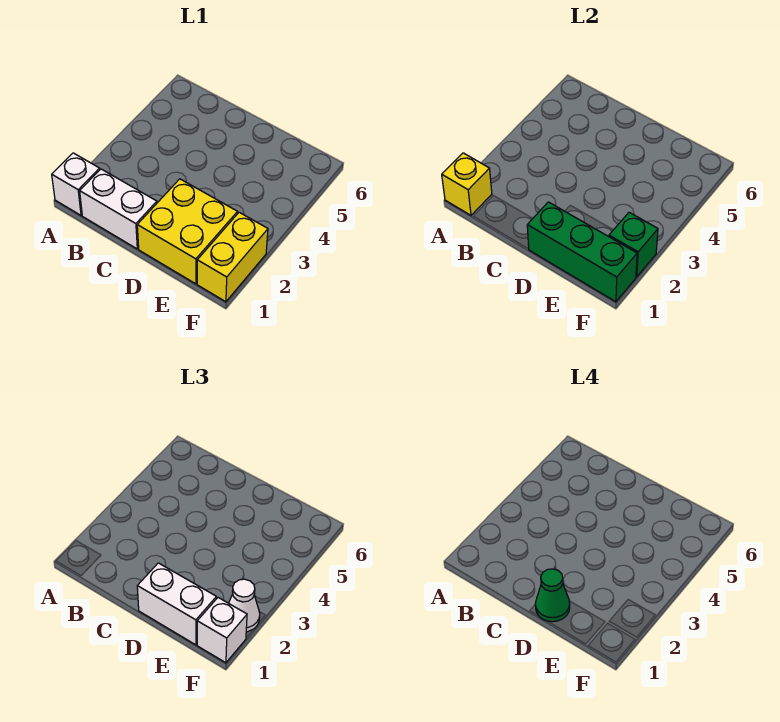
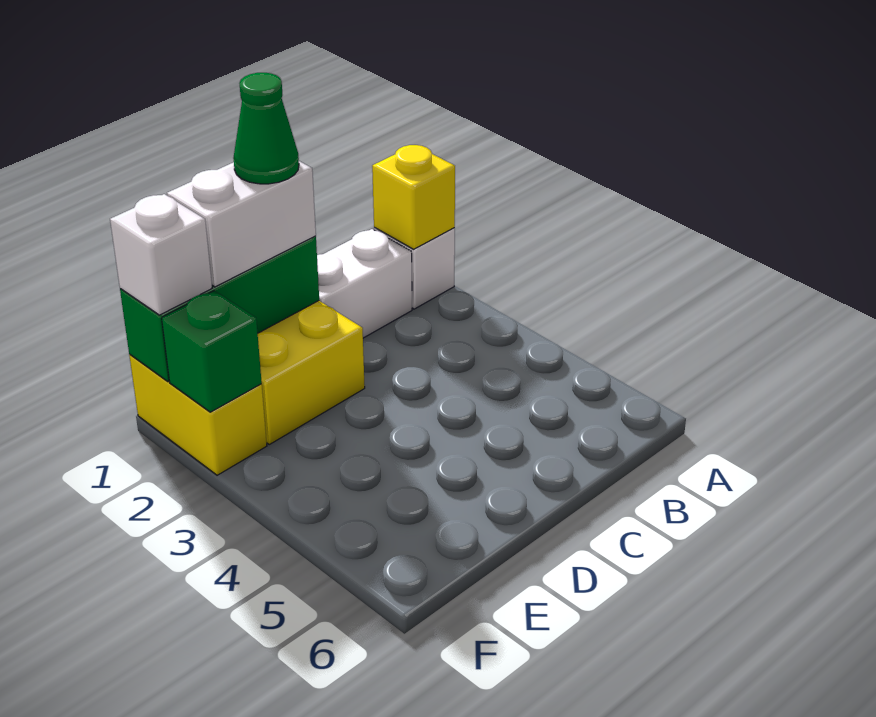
white cone F2 level 3 -> none

